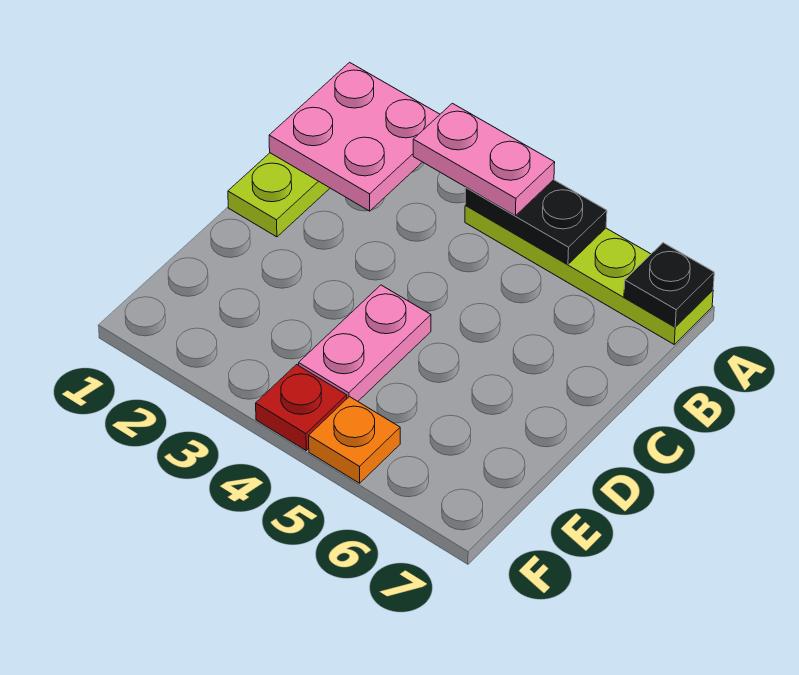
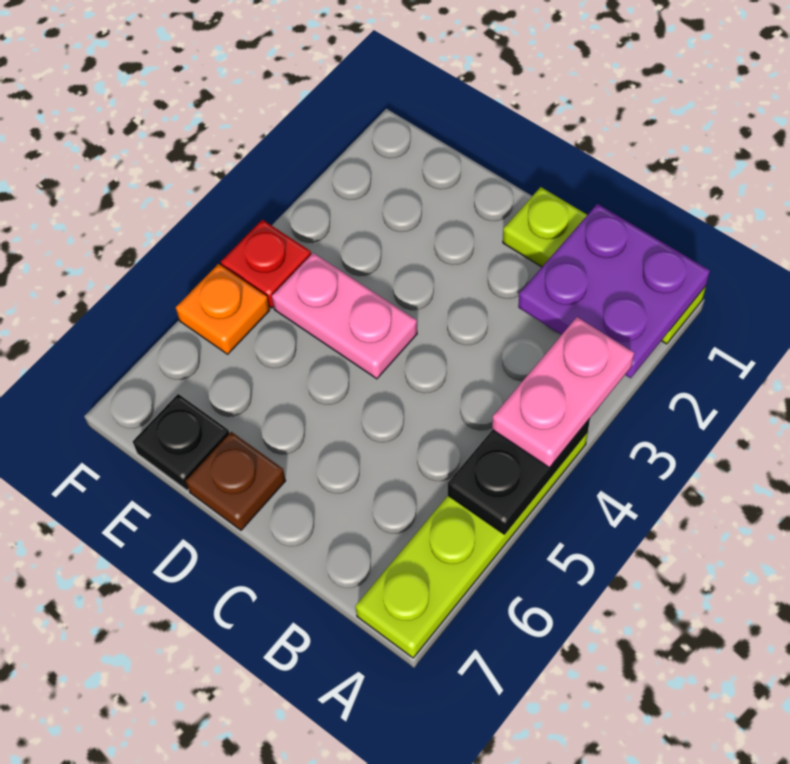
pink plate A1:B2 level 2 -> purple plate A1:B2 level 2
black plate A7 level 2 -> black plate E7 level 1
none -> brown plate D7 level 1

